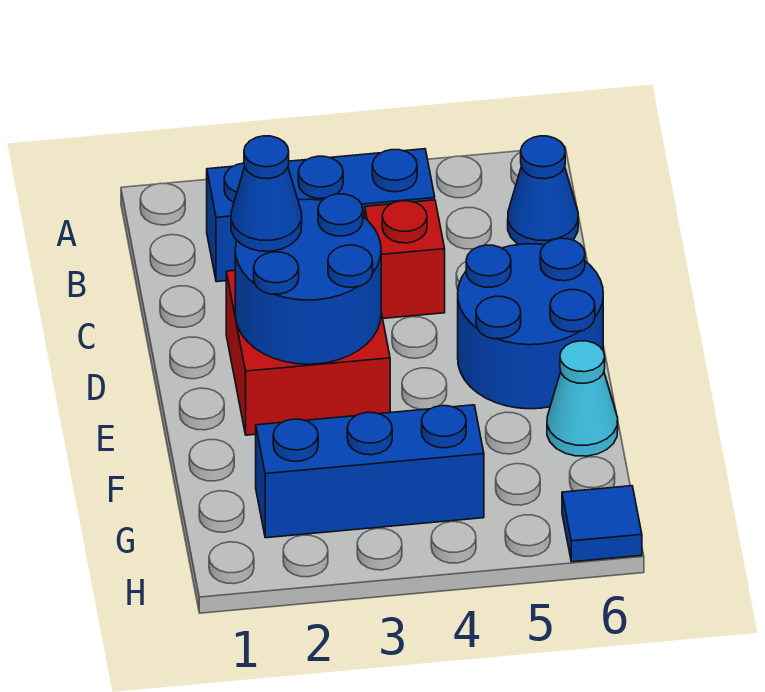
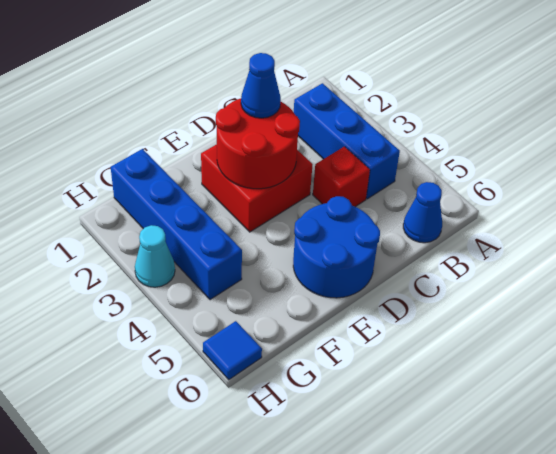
blue round brick D2:E3 level 2 -> red round brick D2:E3 level 2
cyan cone F6 level 1 -> cyan cone H3 level 1
blue brick G2:G4 level 1 -> blue brick G1:G4 level 1

